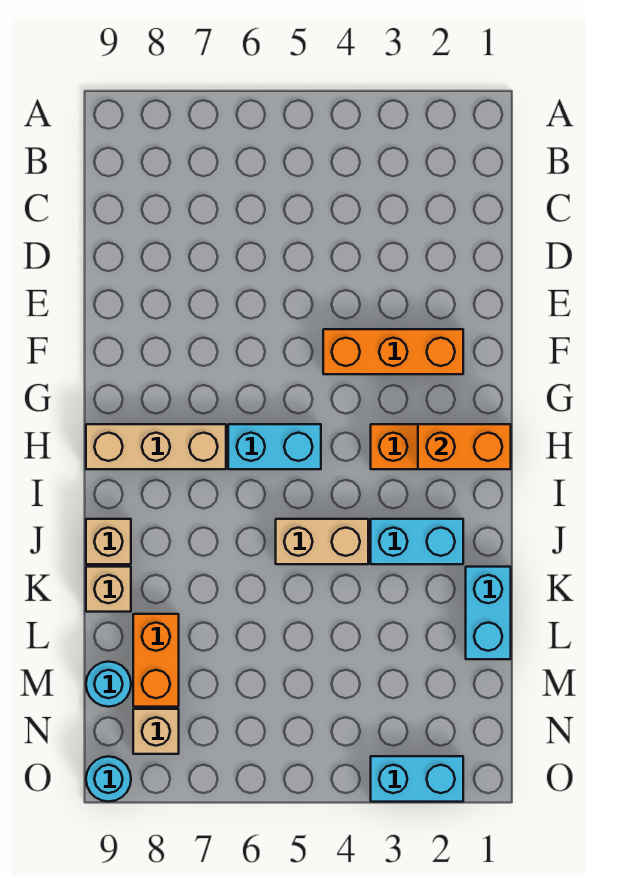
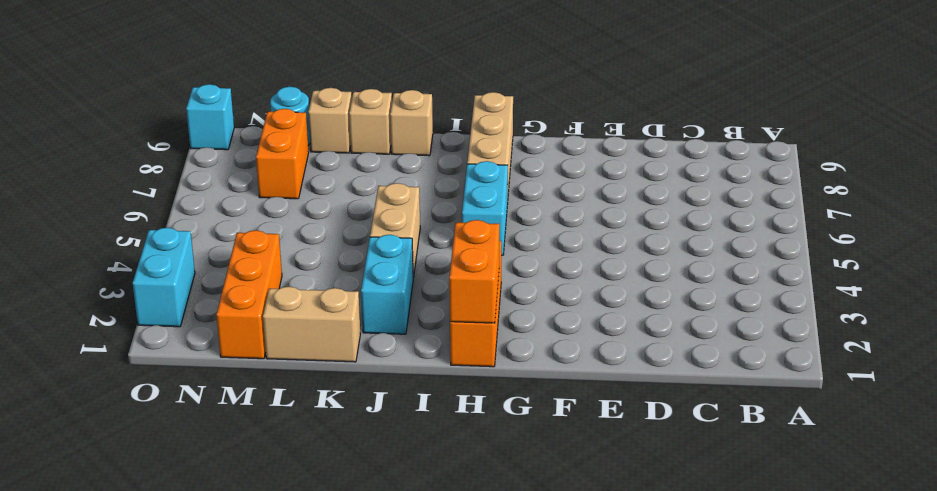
orange brick F2:F4 level 1 -> orange brick M1:M3 level 1
cyan brick K1:L1 level 1 -> tan brick K1:L1 level 1
orange brick L8:M8 level 1 -> orange brick M7:M8 level 1
tan brick N8 level 1 -> tan brick L9 level 1
cyan round brick O9 level 1 -> cyan brick O9 level 1

